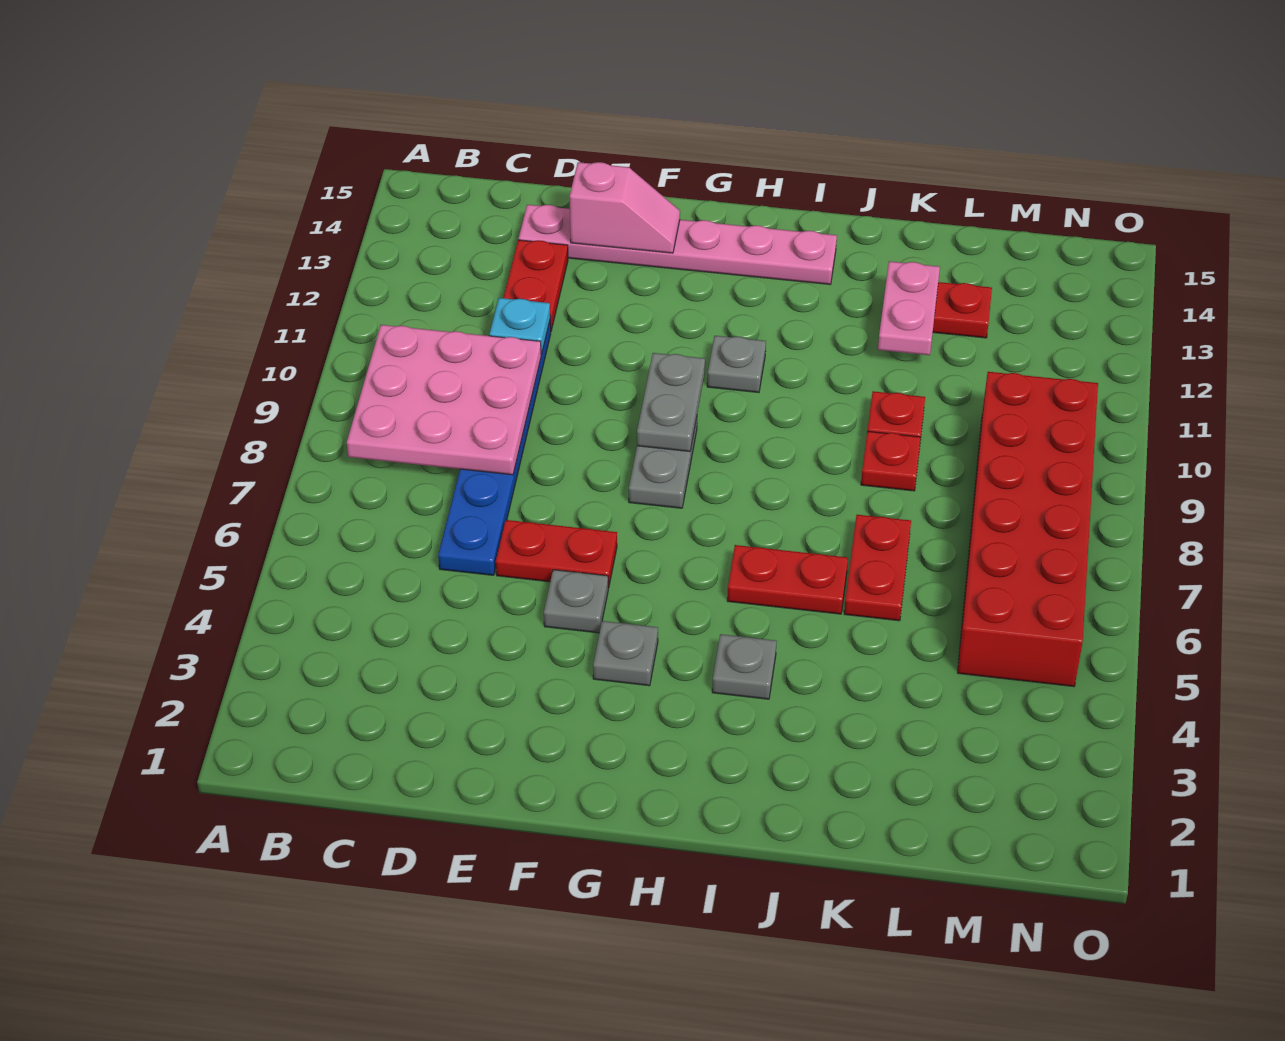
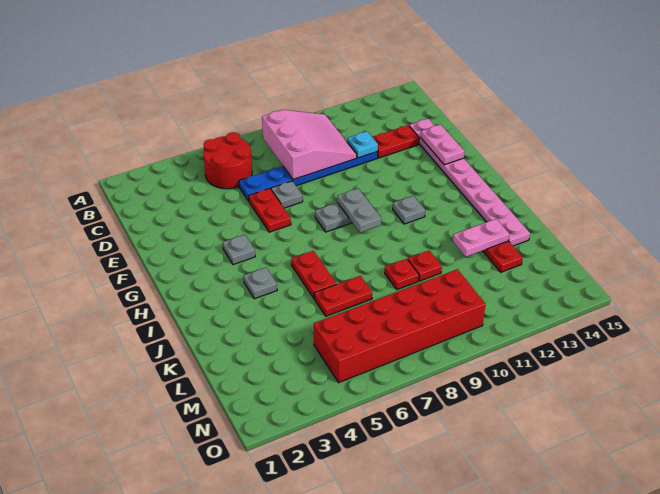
none -> red round brick B5:C6 level 1
pink plate B8:D10 level 2 -> pink slope B8:D10 level 2 top 8
pink plate D14:I14 level 1 -> pink plate D14:K14 level 1
pink slope E14:F14 level 2 top E -> pink plate E14:F14 level 2
grey plate F5 level 1 -> grey plate E7 level 1
grey plate G9:G10 level 2 -> grey plate G9:H9 level 2

